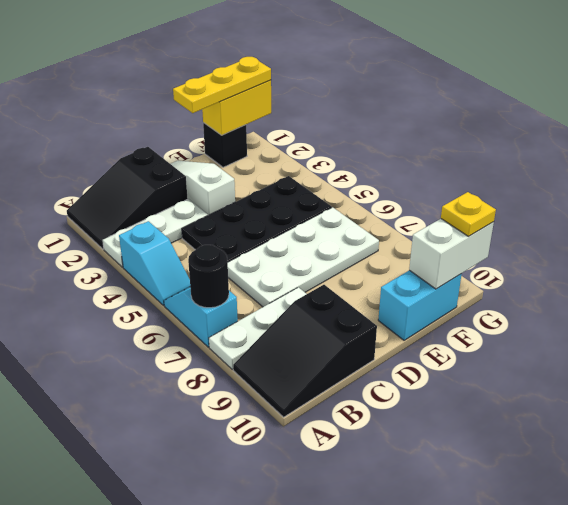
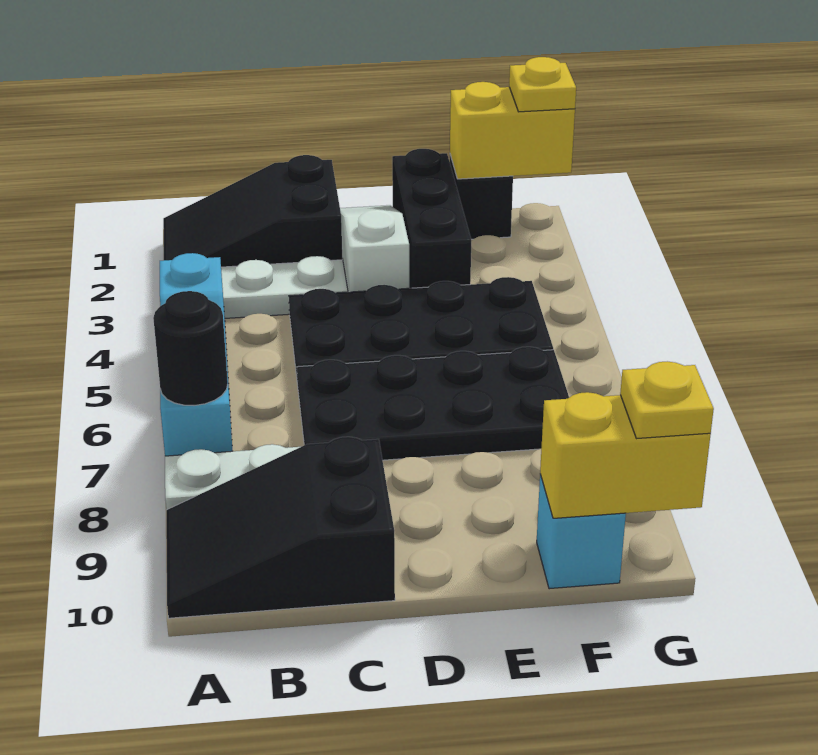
white plate C6:F7 level 1 -> black plate C6:F7 level 1
none -> black brick E1:E3 level 1
yellow plate E1:G1 level 3 -> yellow plate G1 level 3
cyan brick E10:F10 level 1 -> cyan brick F10 level 1
white brick F10:G10 level 2 -> yellow brick F10:G10 level 2

